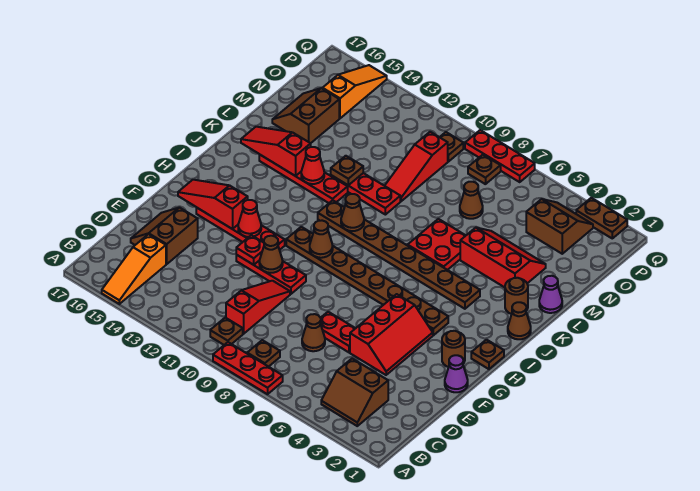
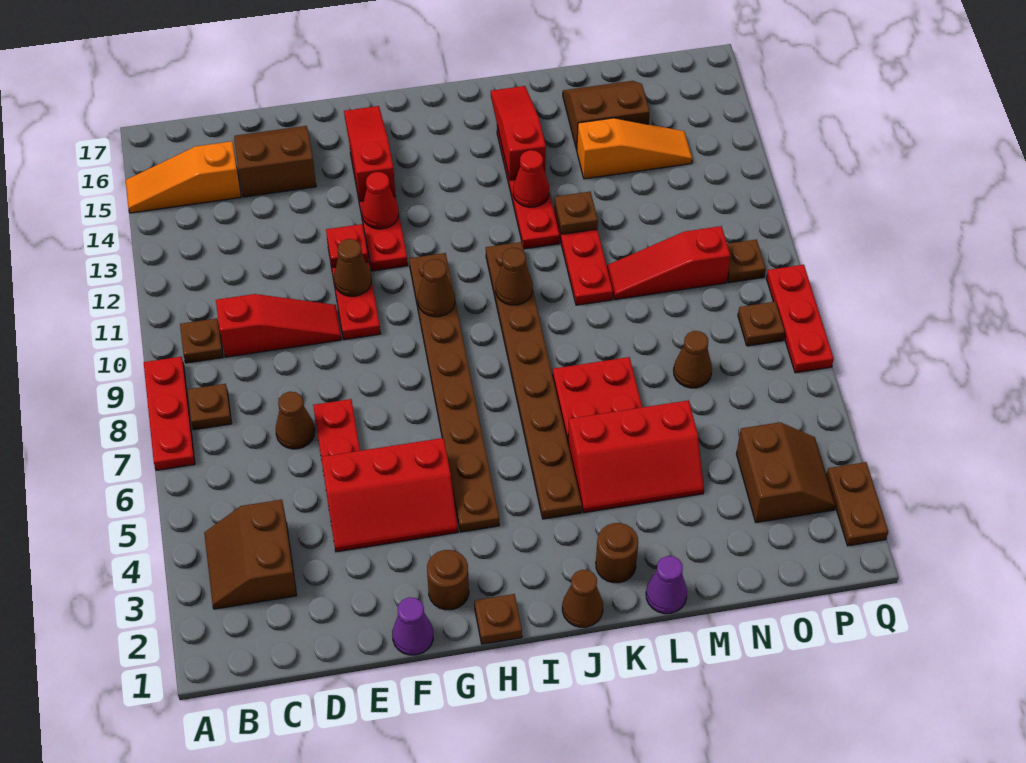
red slope L3:M5 level 1 top L -> red slope K4:M5 level 1 top 5
orange slope O15:Q15 level 1 top O -> orange slope M14:O14 level 1 top M

